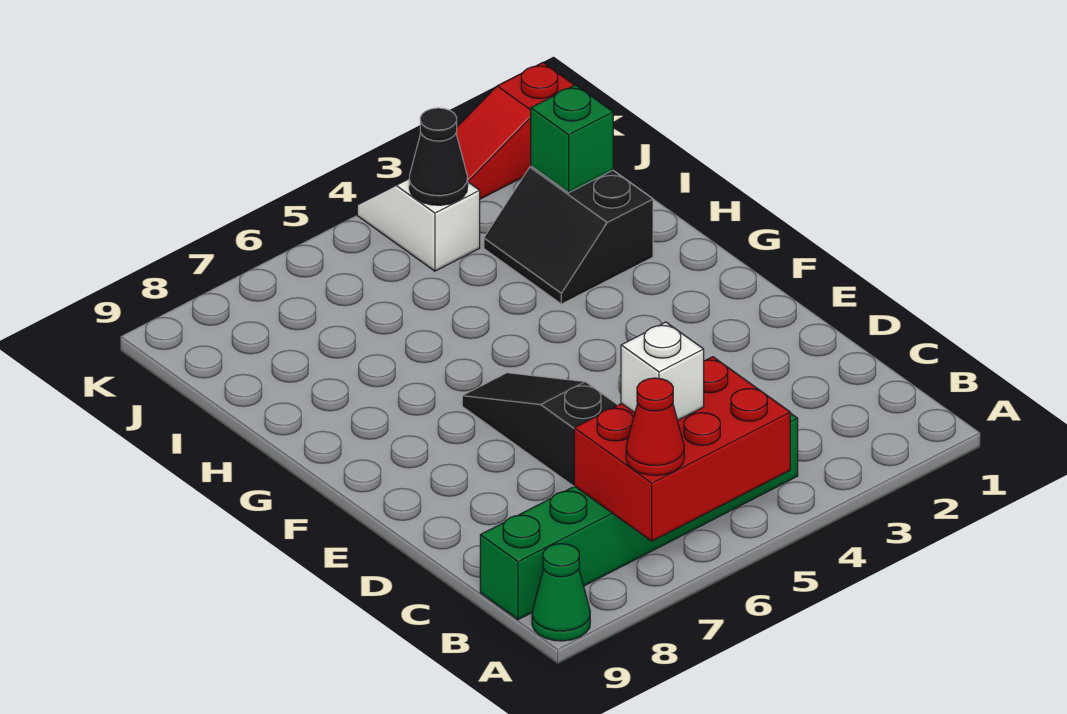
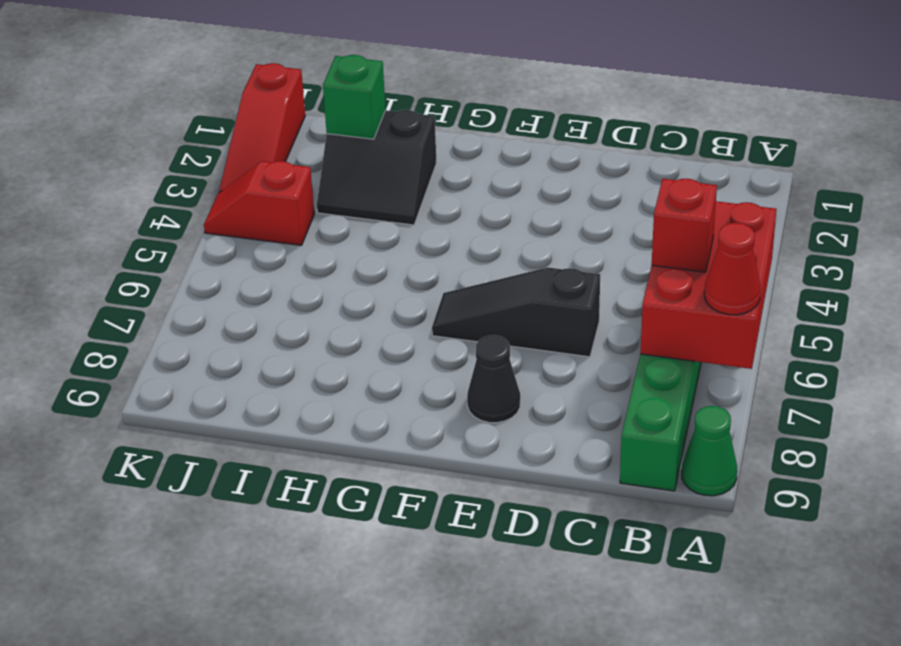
white brick B6 level 3 -> red brick B6 level 3
white slope J4:K4 level 1 top J -> red slope J4:K4 level 1 top J
black cone J4 level 2 -> black cone E8 level 1

